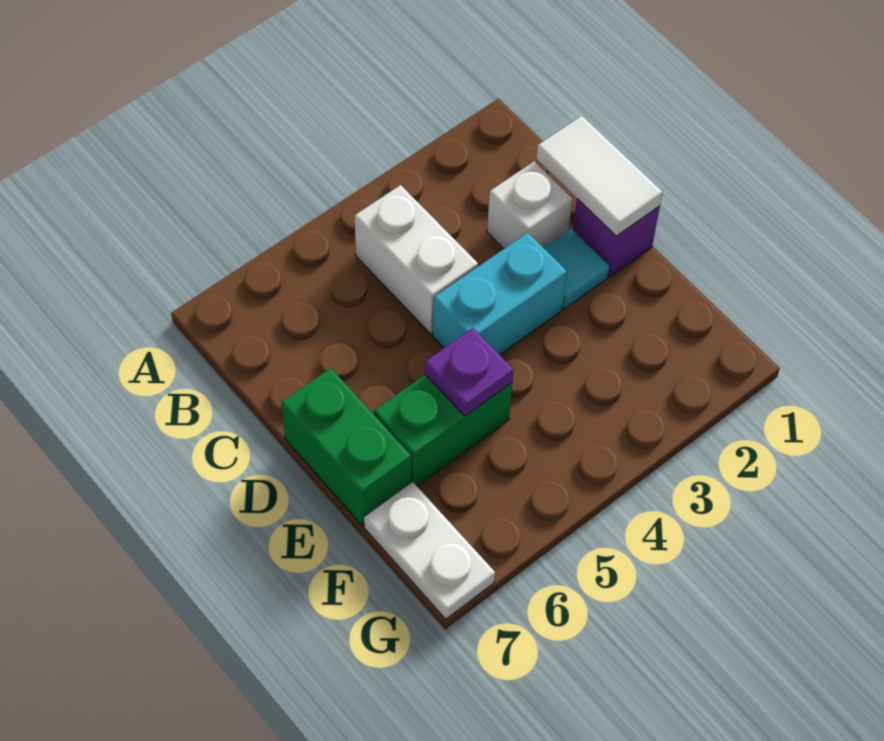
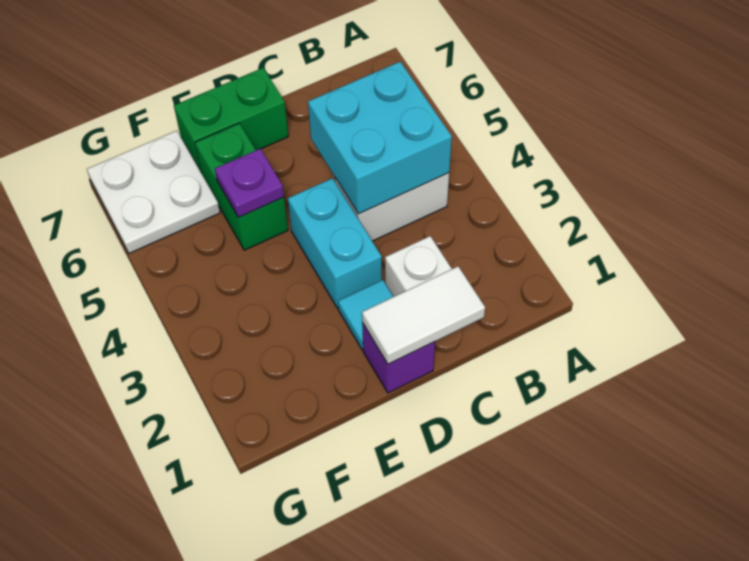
none -> cyan brick B4:C5 level 2
white plate F7:G7 level 1 -> white plate F6:G7 level 1

